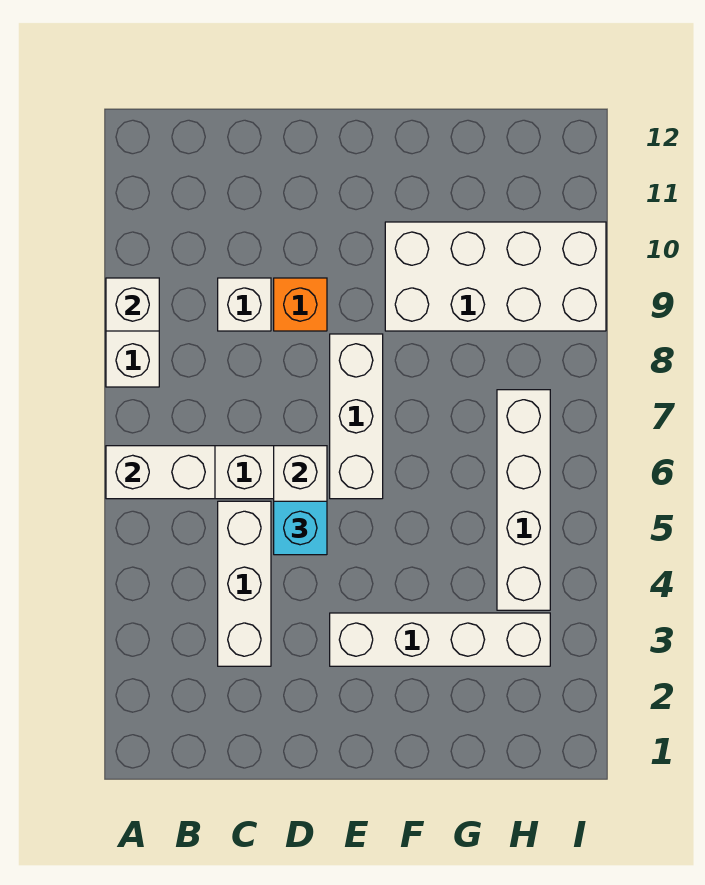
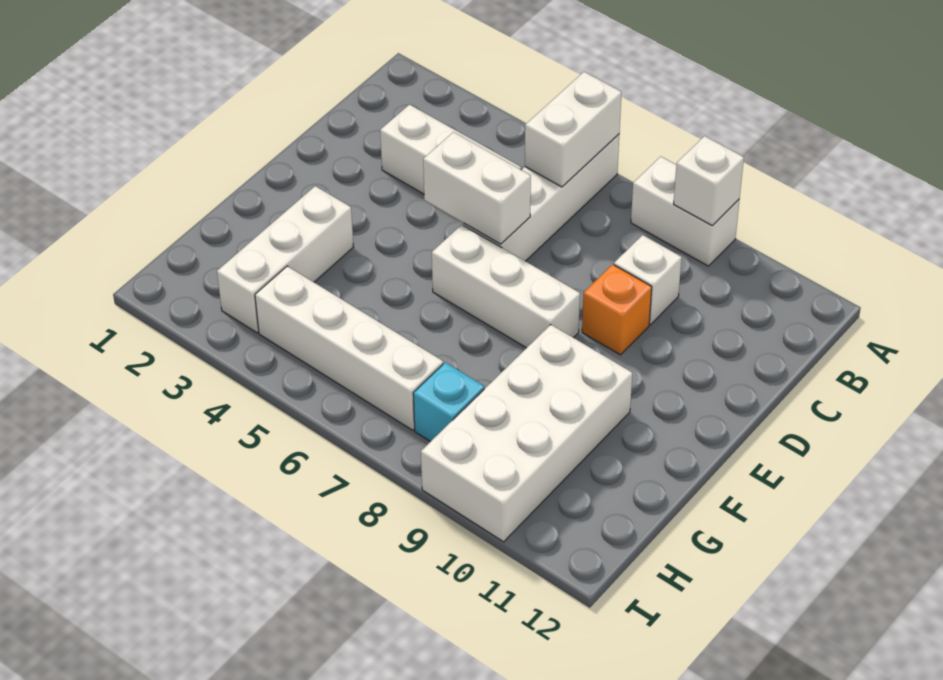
cyan brick D5 level 3 -> cyan brick H8 level 1
white brick E3:H3 level 1 -> white brick F3:H3 level 1

